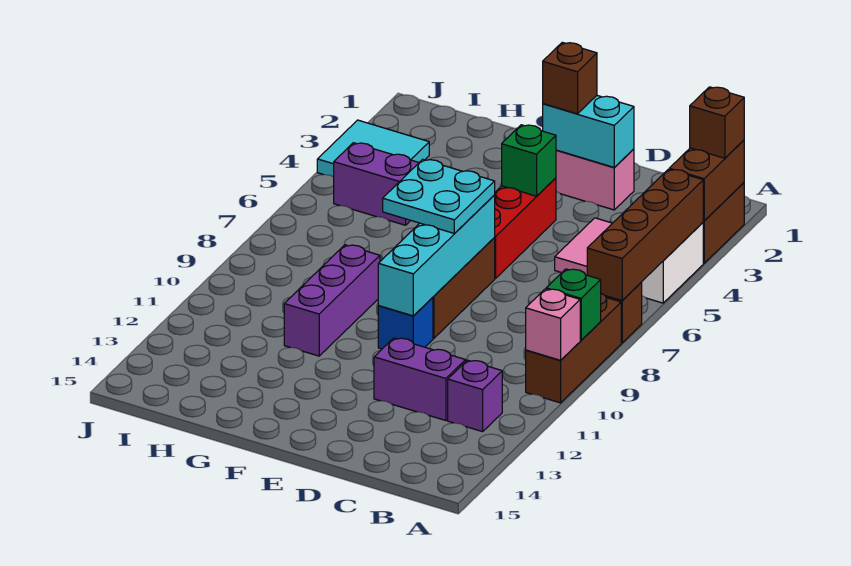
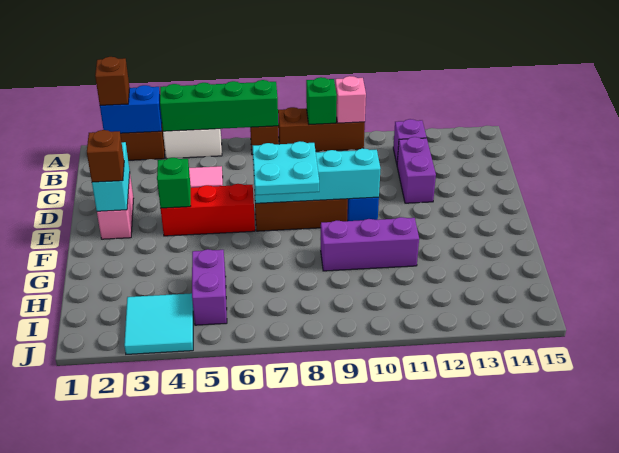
brown brick A2:A3 level 2 -> blue brick A2:A3 level 2
brown brick A4:A7 level 2 -> green brick A4:A7 level 2

